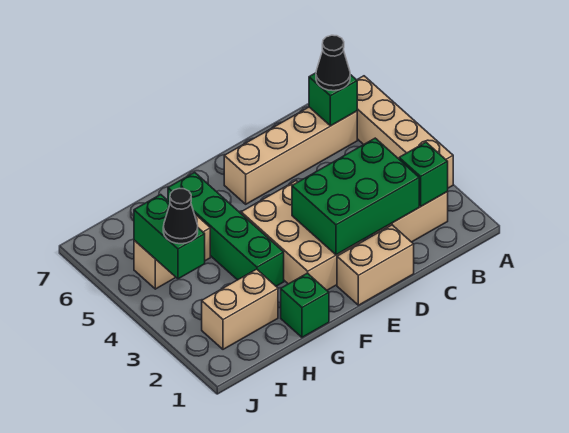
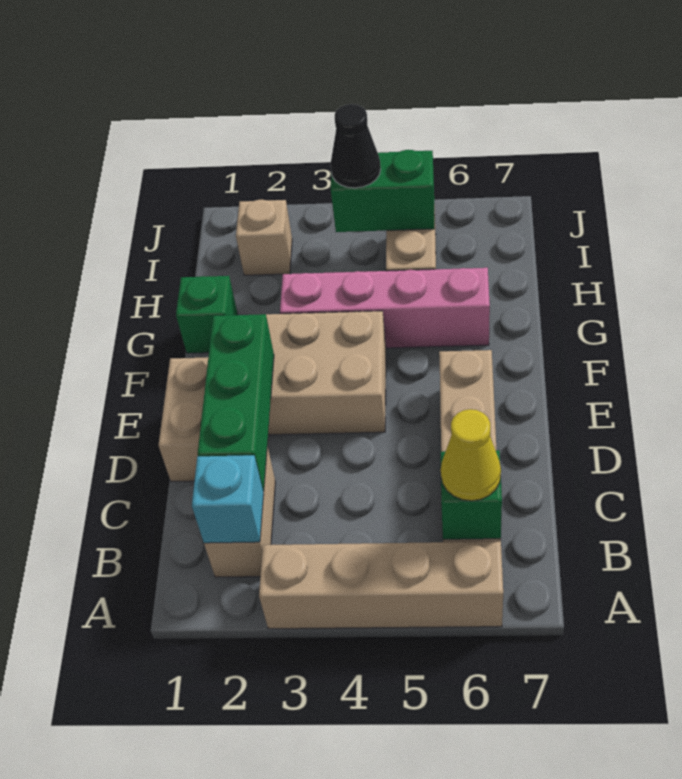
green brick B2 level 2 -> cyan brick B2 level 2
black cone B6 level 3 -> yellow cone B6 level 3
green brick C2:E3 level 2 -> green brick C2:E2 level 2
green brick G3:G6 level 1 -> pink brick G3:G6 level 1
tan brick H2:I2 level 1 -> tan brick I2 level 1

